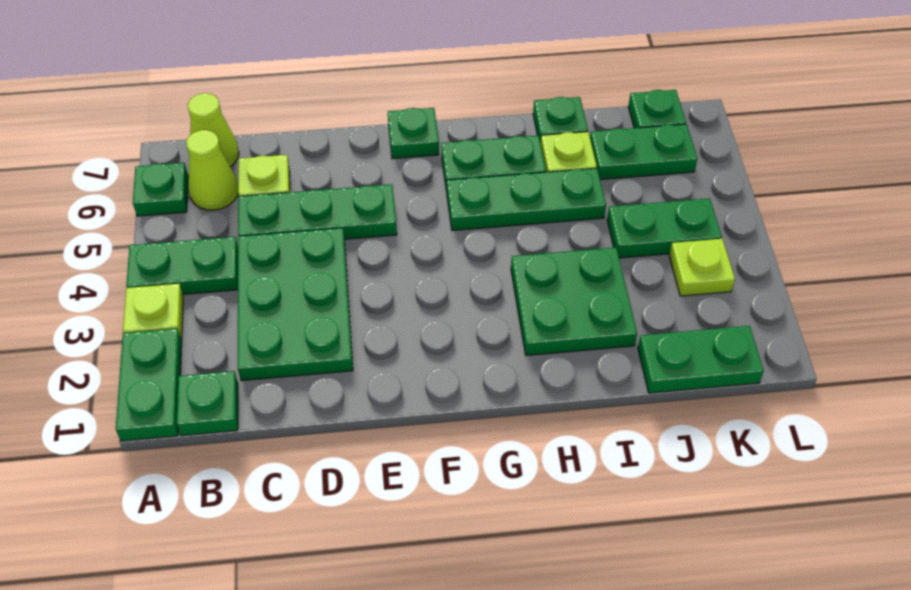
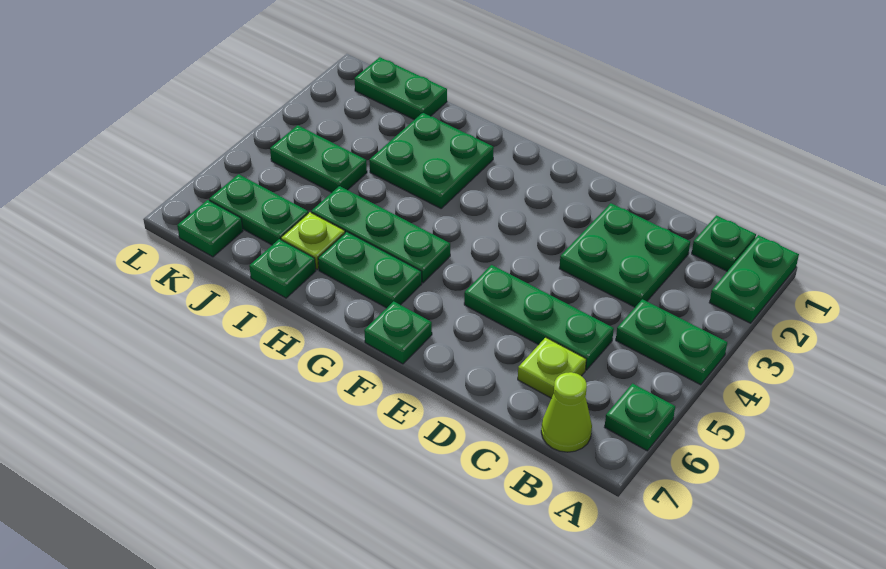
lime plate A3 level 1 -> none
lime cone B6 level 1 -> none
green plate C2:D4 level 1 -> green plate C2:D3 level 1
lime plate K3 level 1 -> none

